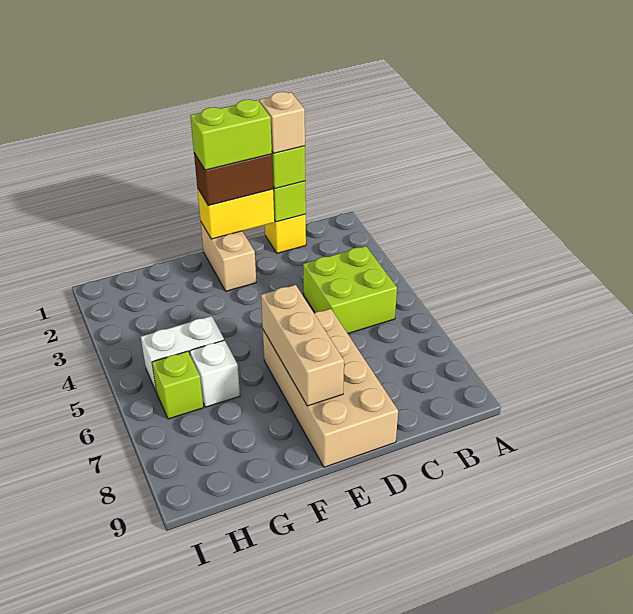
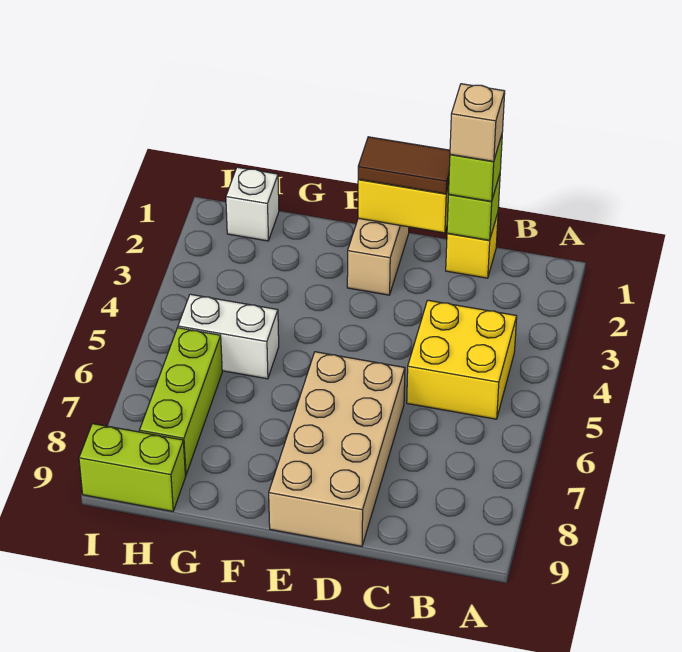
lime brick B4:C5 level 1 -> yellow brick B4:C5 level 1
brown brick D1:E1 level 3 -> brown tile D1:E1 level 3
lime brick D1:E1 level 4 -> lime brick H9:I9 level 1
tan brick E6:E8 level 2 -> none
white brick G6 level 1 -> white brick H1 level 1
lime brick H6 level 1 -> lime brick H6:H8 level 1

